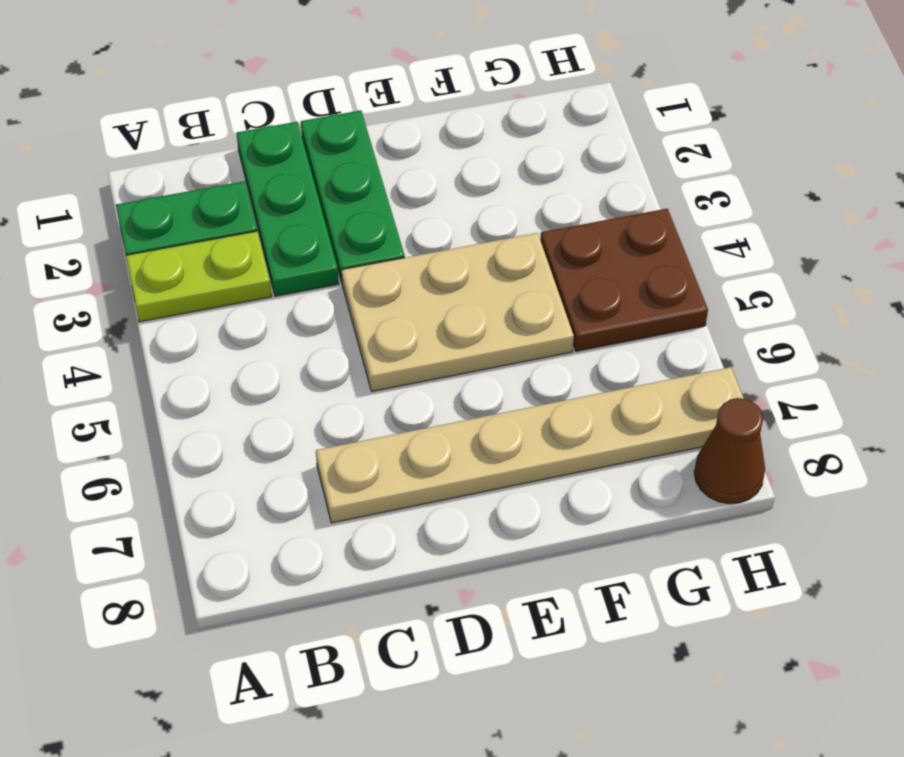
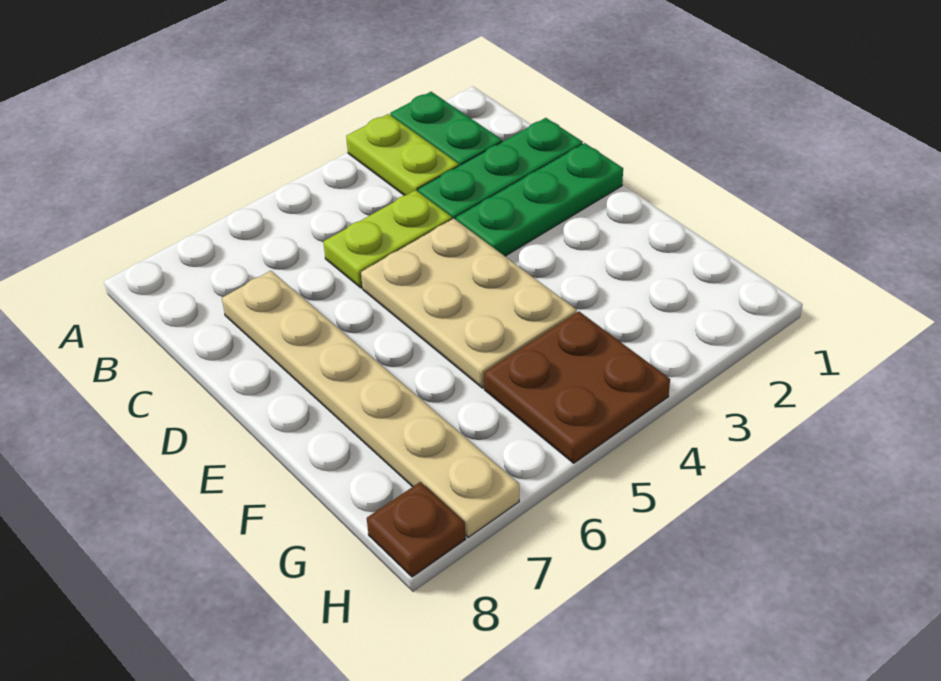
none -> lime plate C4:C5 level 1
brown cone H8 level 1 -> brown plate H8 level 1

